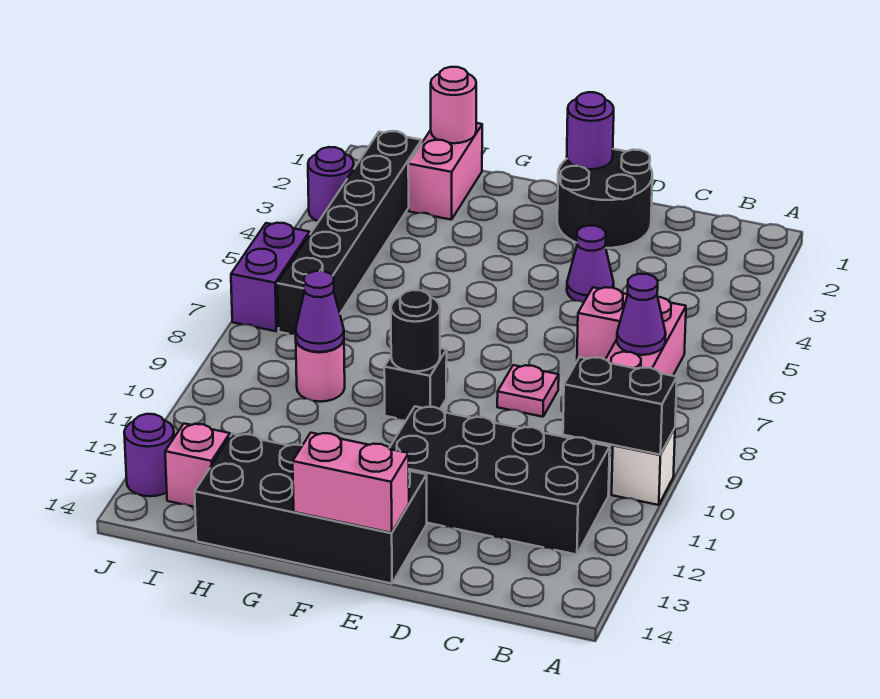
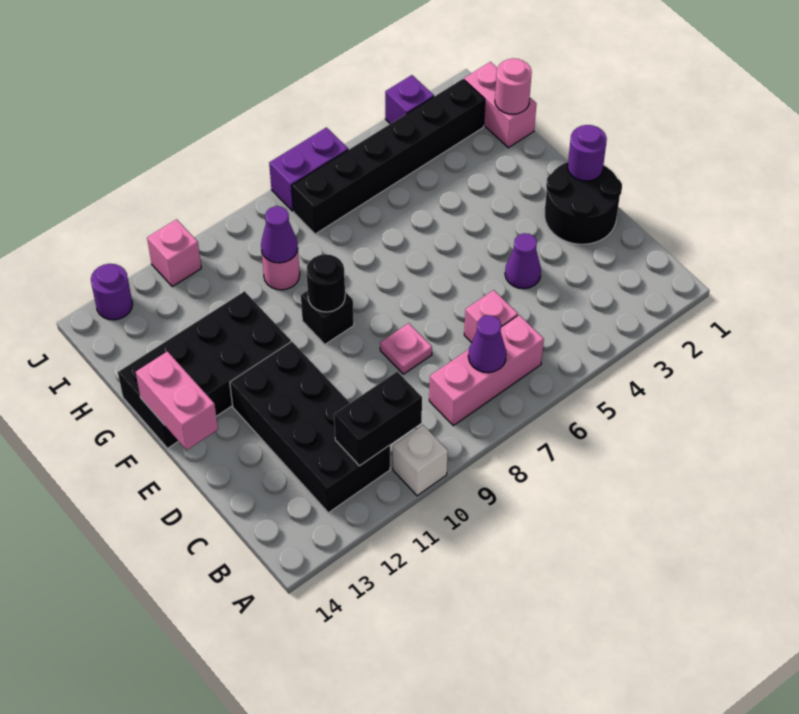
black brick A10:B10 level 2 -> black brick B10:B11 level 2
black brick E13:H14 level 1 -> black brick F11:G14 level 1
pink brick H1:H2 level 1 -> pink brick H1:I1 level 1
pink brick I13 level 1 -> pink brick J11 level 1
purple round brick J3 level 1 -> purple brick J3 level 1

